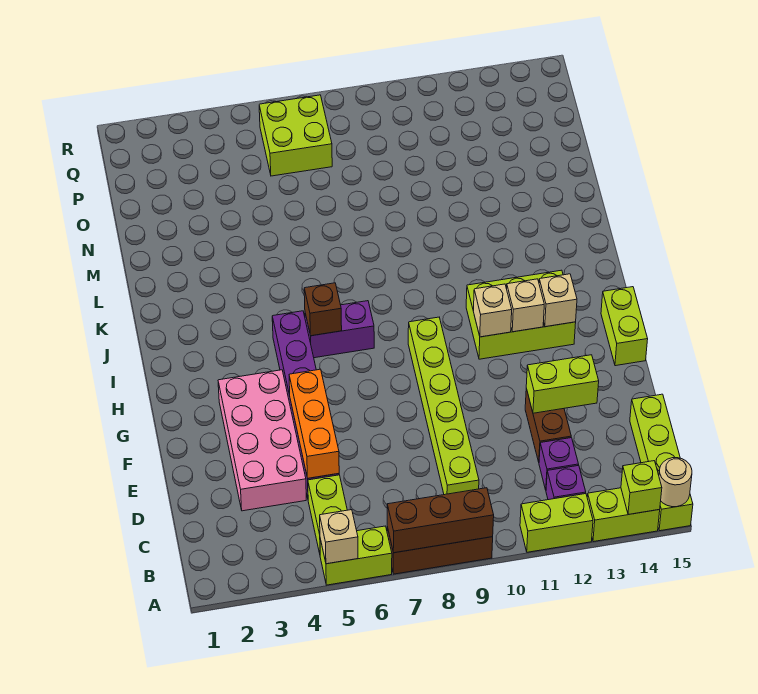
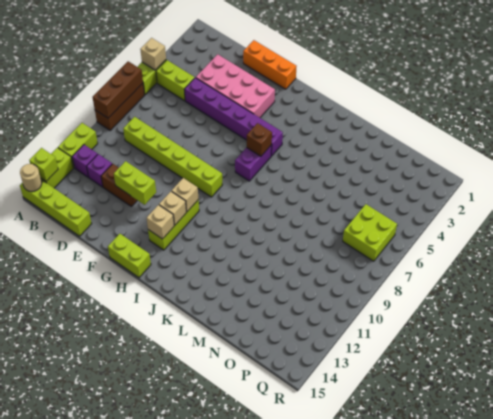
orange brick D5:F5 level 2 -> orange brick E1:G1 level 1
lime brick E12:E13 level 2 -> lime brick E12:F12 level 2
lime brick H11:I13 level 1 -> lime brick H11:H13 level 1

